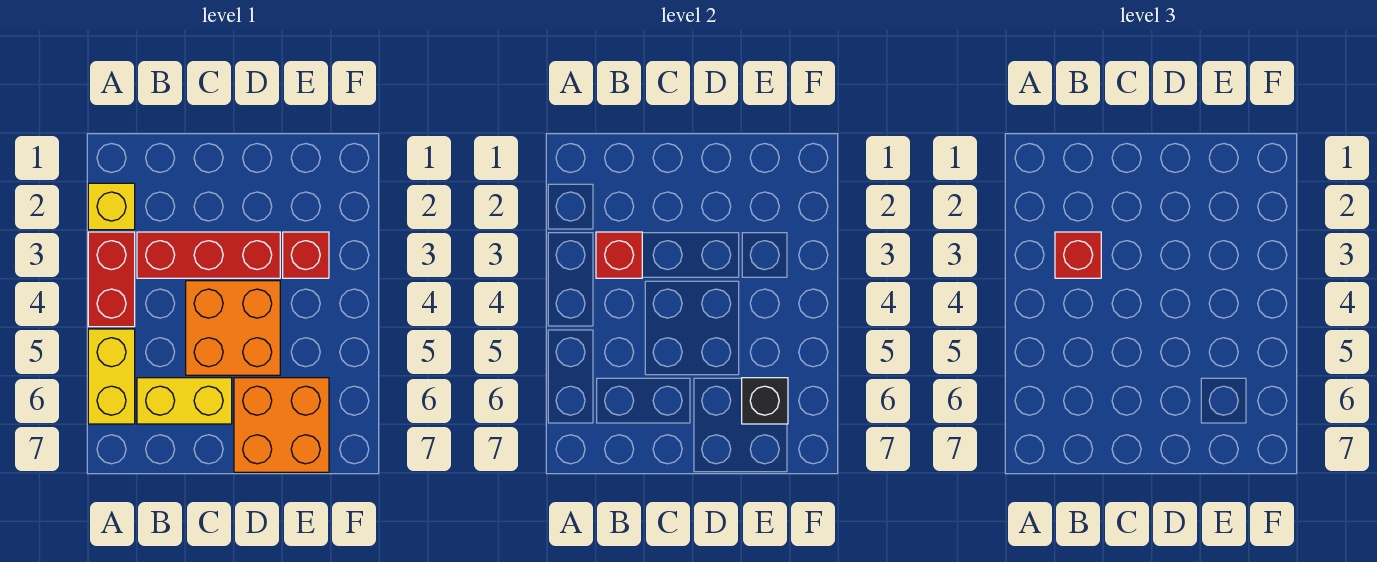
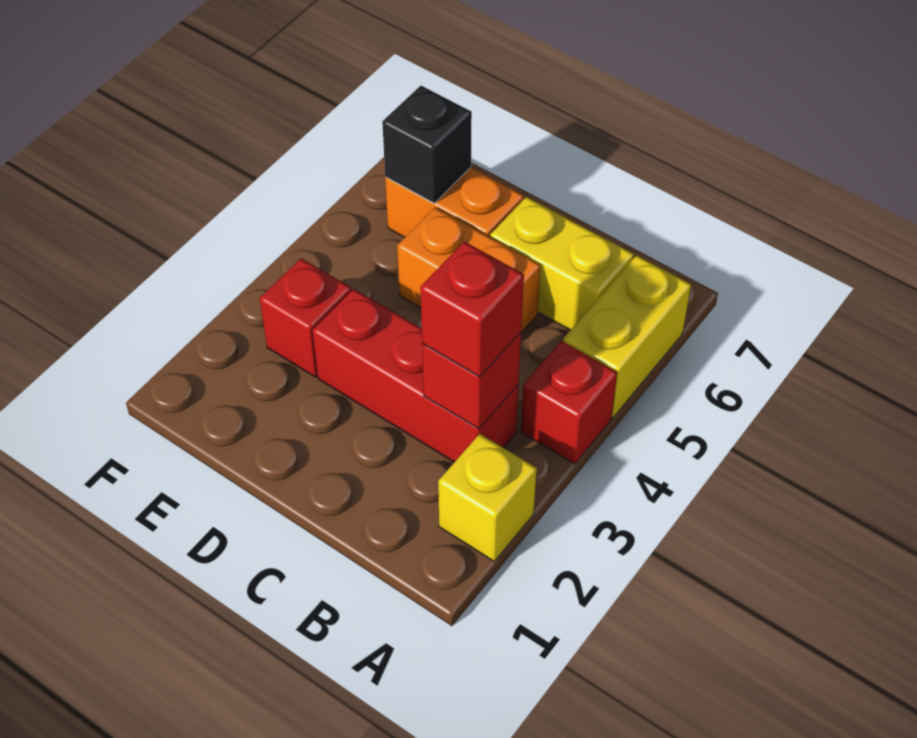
red brick A3:A4 level 1 -> red brick A4 level 1
orange brick C4:D5 level 1 -> orange brick C5:D5 level 1
orange brick D6:E7 level 1 -> orange brick D6:E6 level 1

